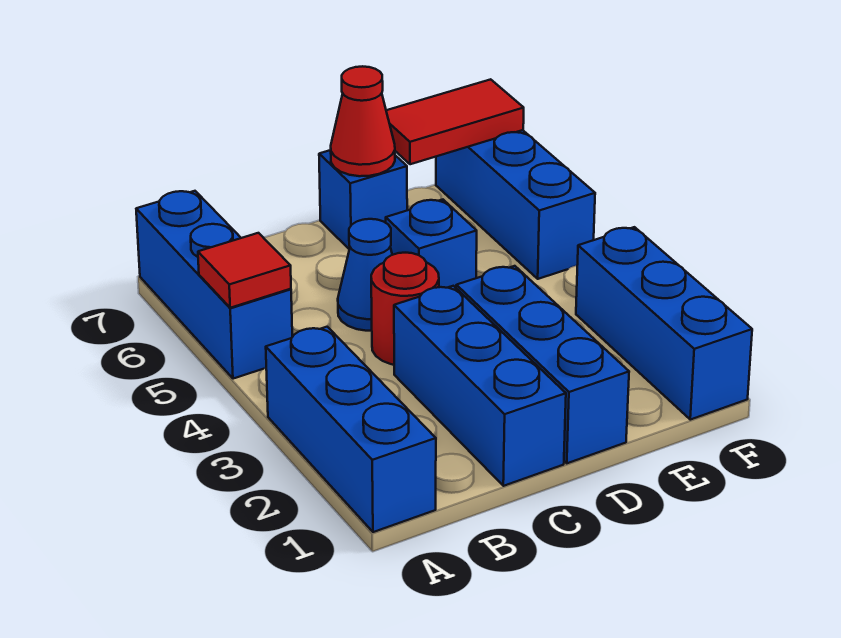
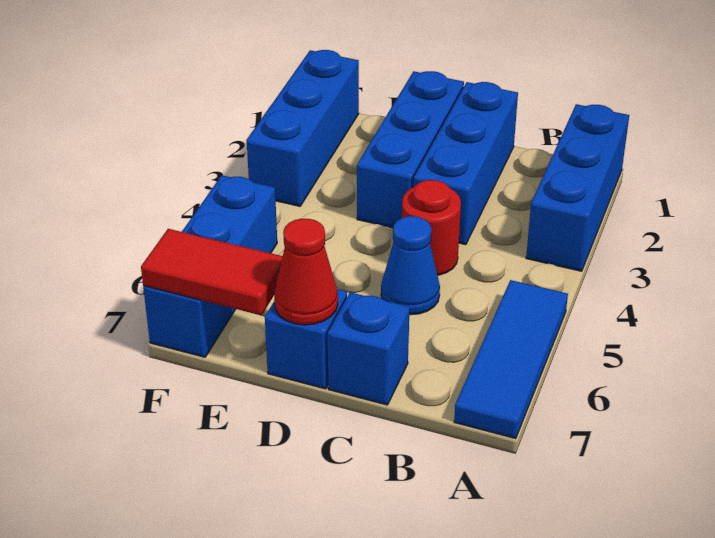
blue brick A5:A7 level 1 -> blue tile A5:A7 level 1
red tile A5 level 2 -> none
blue brick D5 level 1 -> blue brick C7 level 1

